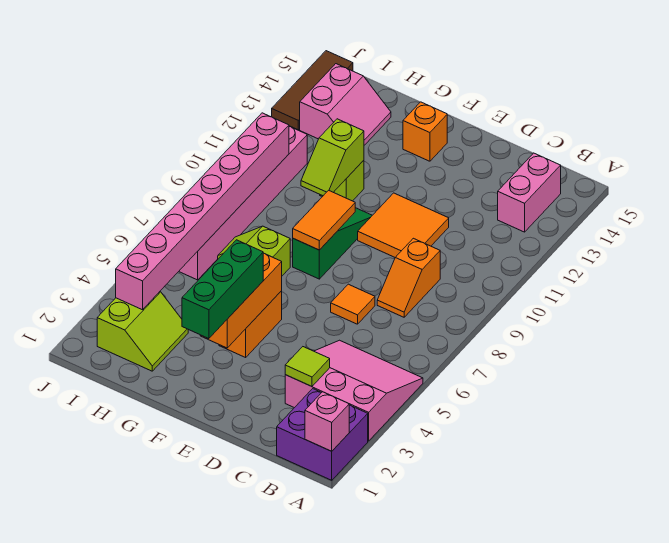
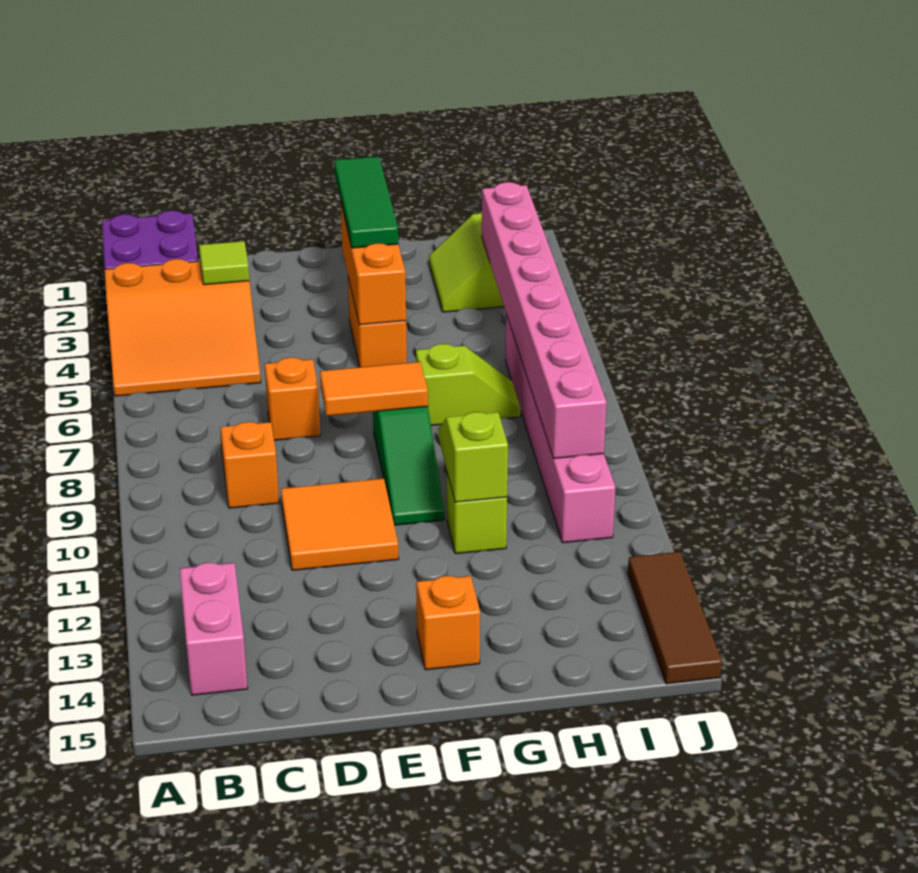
pink brick A1 level 2 -> none
pink slope A3:C5 level 1 top 3 -> orange slope A3:C5 level 1 top 3
orange tile D7 level 1 -> orange brick D7 level 1
green brick F2:F4 level 3 -> green tile F2:F4 level 3
orange tile F8:F9 level 2 -> orange tile E8:F8 level 2
pink slope H13:I14 level 1 top I -> none

